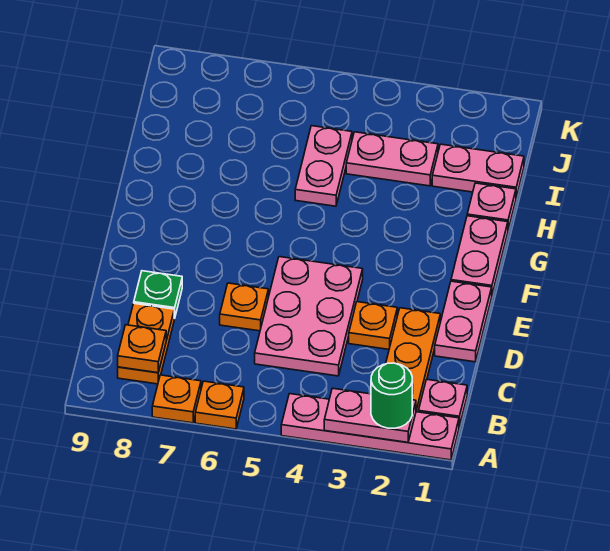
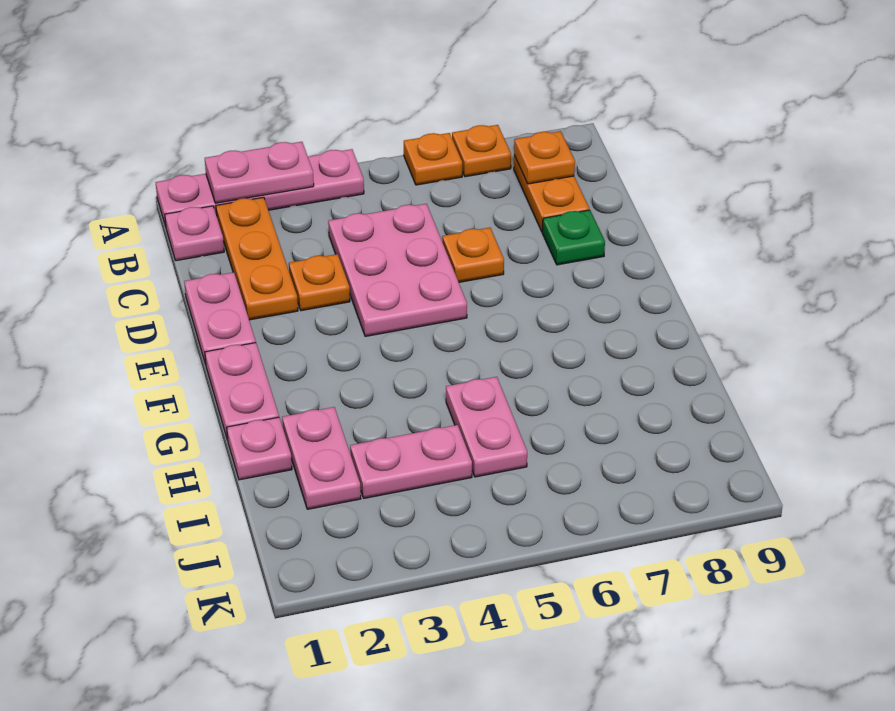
green round brick A2 level 3 -> none
pink plate I1:I2 level 1 -> pink plate H2:I2 level 1

